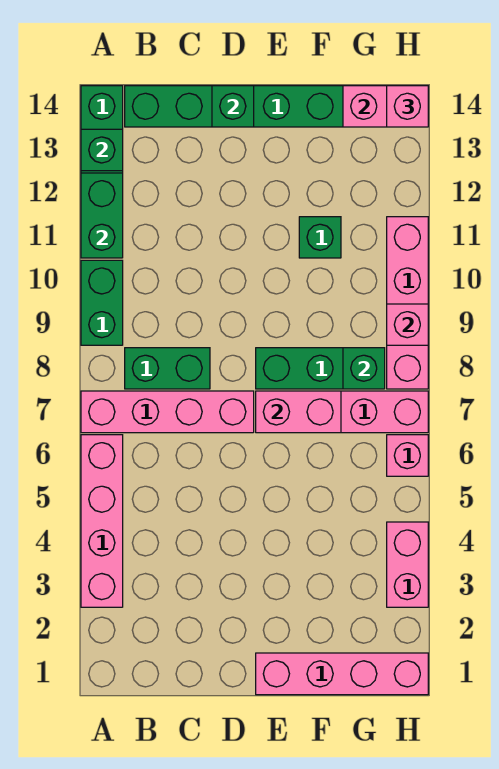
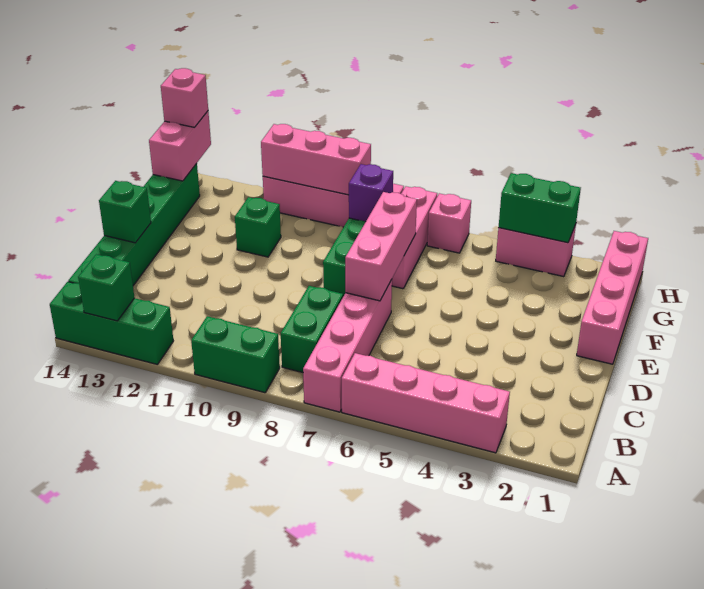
green brick A11:A12 level 2 -> green brick H3:H4 level 2
pink brick E7:F7 level 2 -> pink brick D7:F7 level 2
green brick G8 level 2 -> purple brick G8 level 2
pink brick H9 level 2 -> pink brick H9:H11 level 2

